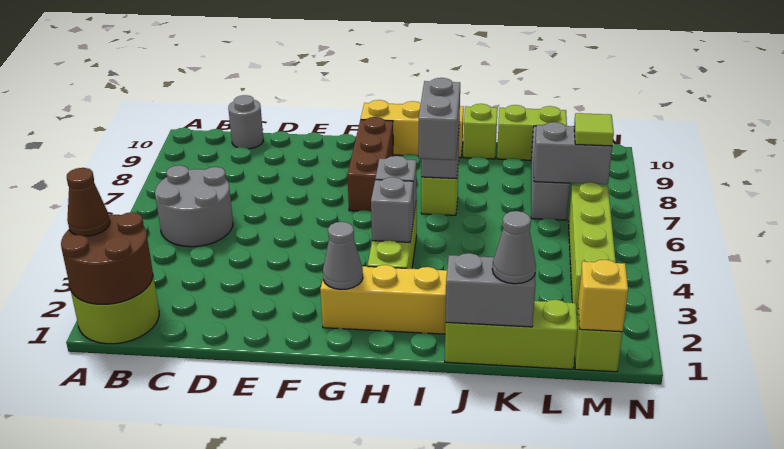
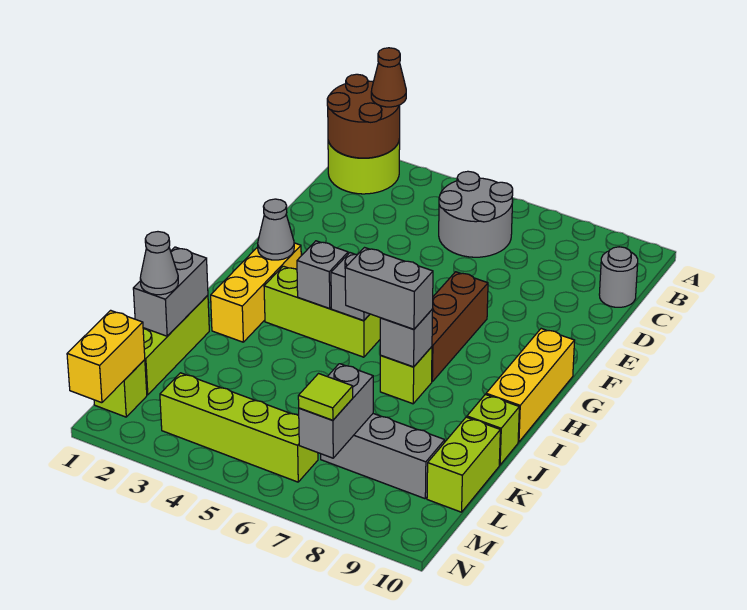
brown brick G7:G9 level 1 -> brown brick F7:H7 level 1
yellow brick M1 level 2 -> yellow brick M1:N1 level 2

